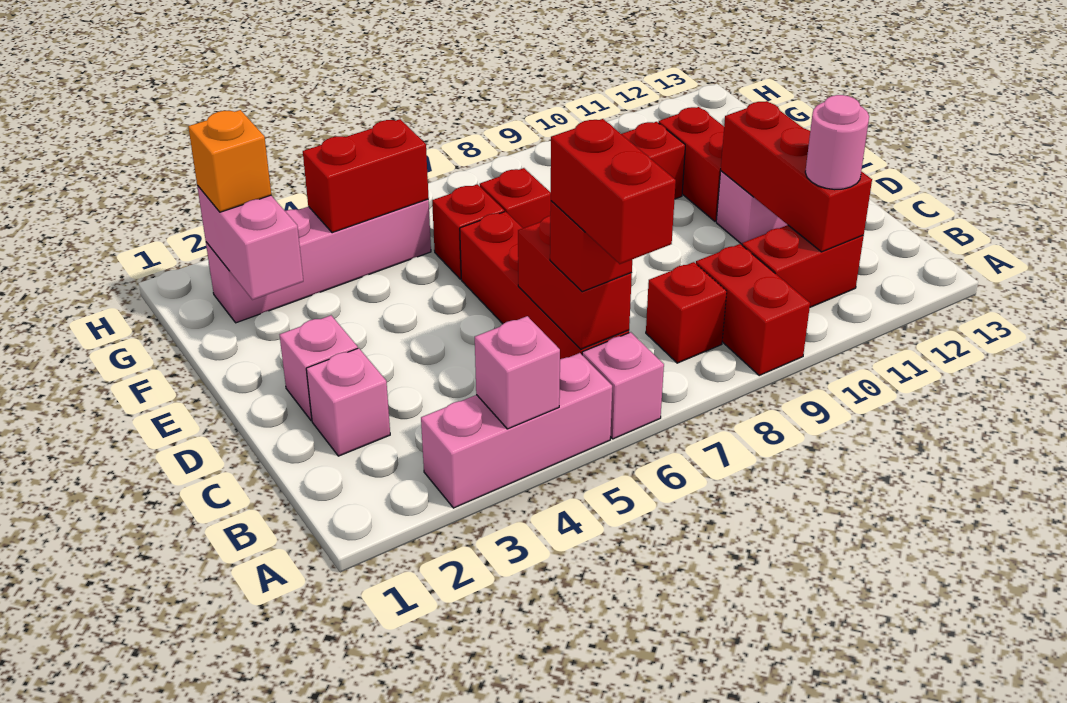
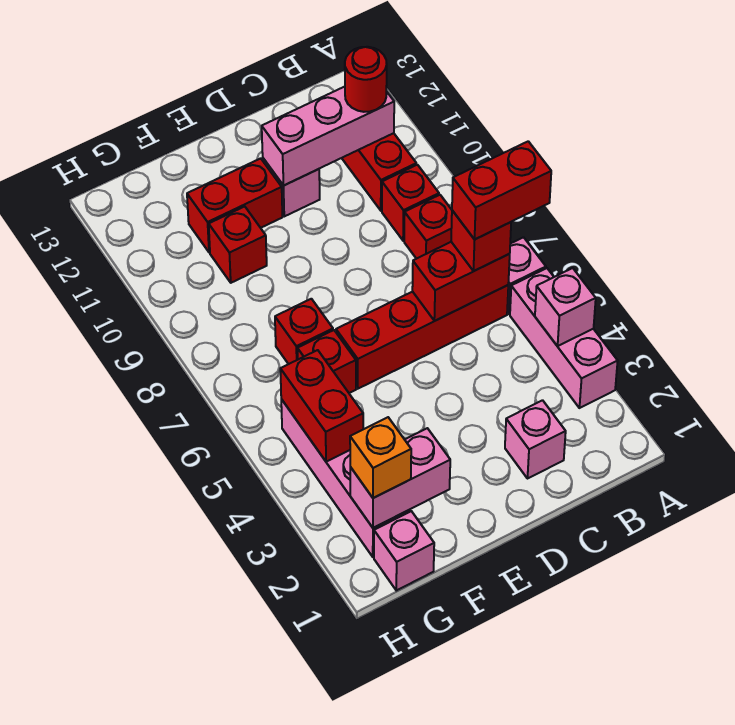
red brick A9:B9 level 1 -> red brick B9 level 1
red brick B11:D11 level 2 -> pink brick B11:D11 level 2
pink round brick B11 level 3 -> red round brick B11 level 3
pink brick D2 level 1 -> pink brick G1 level 1

